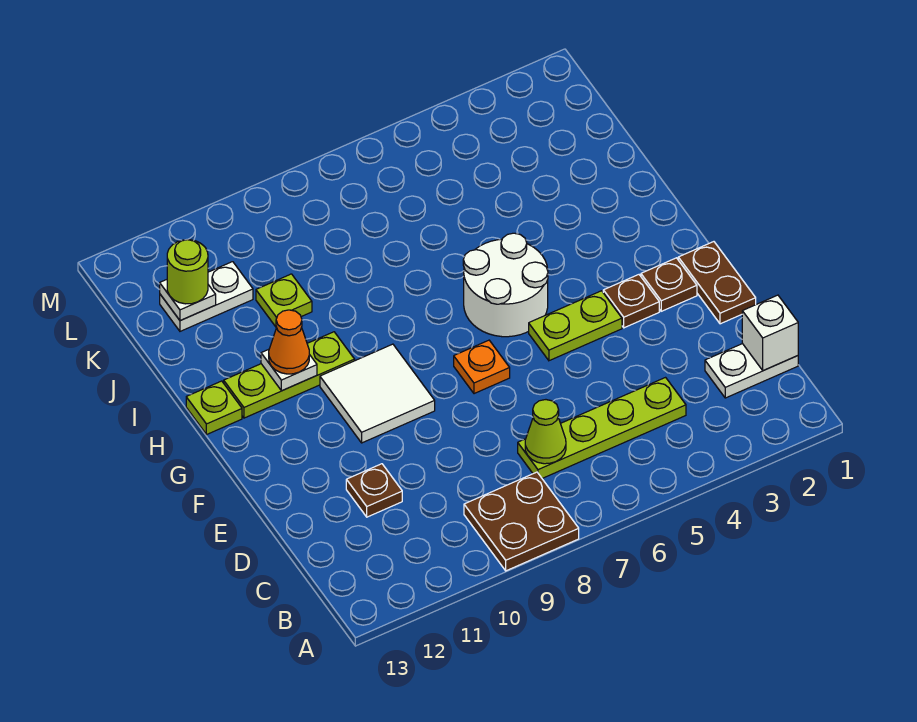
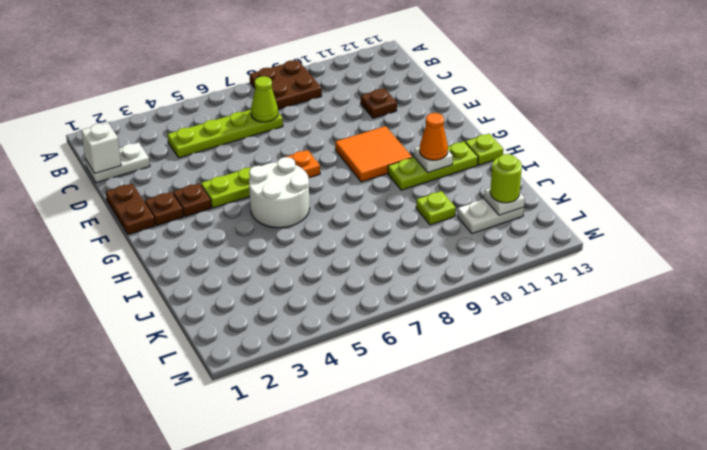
white tile F9:G10 level 1 -> orange tile F9:G10 level 1

